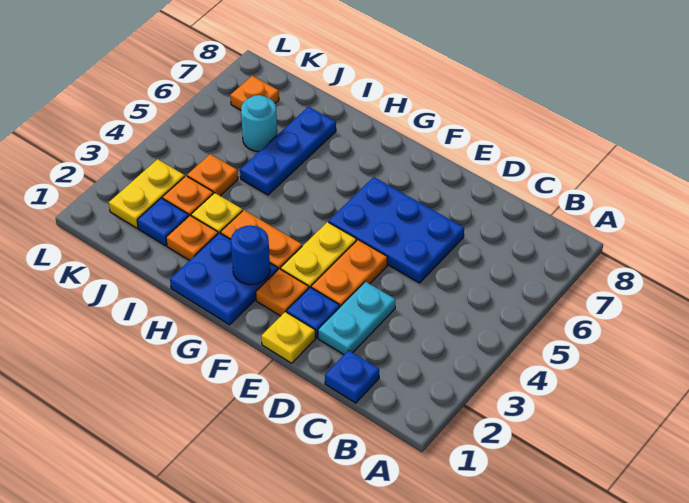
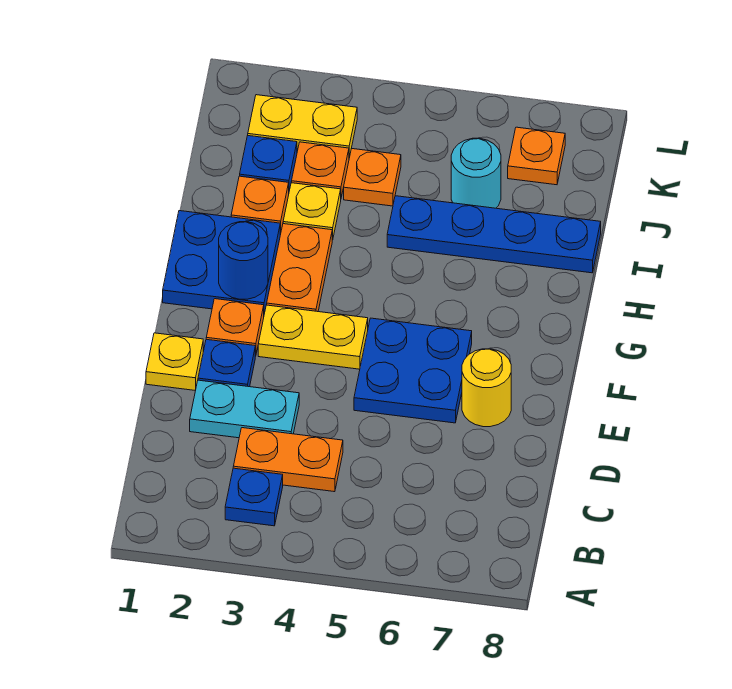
blue plate C1 level 1 -> blue plate B3 level 1
blue plate D5:F6 level 1 -> blue plate E5:F6 level 1
orange plate E3:E4 level 1 -> orange plate C3:C4 level 1
none -> yellow round brick E7 level 1
blue plate I5:I7 level 1 -> blue plate I5:I8 level 1

